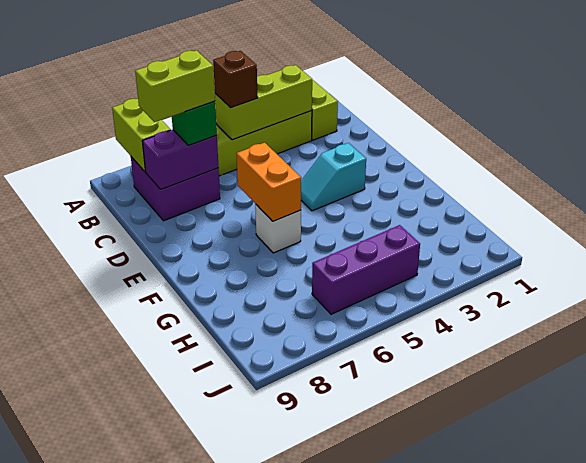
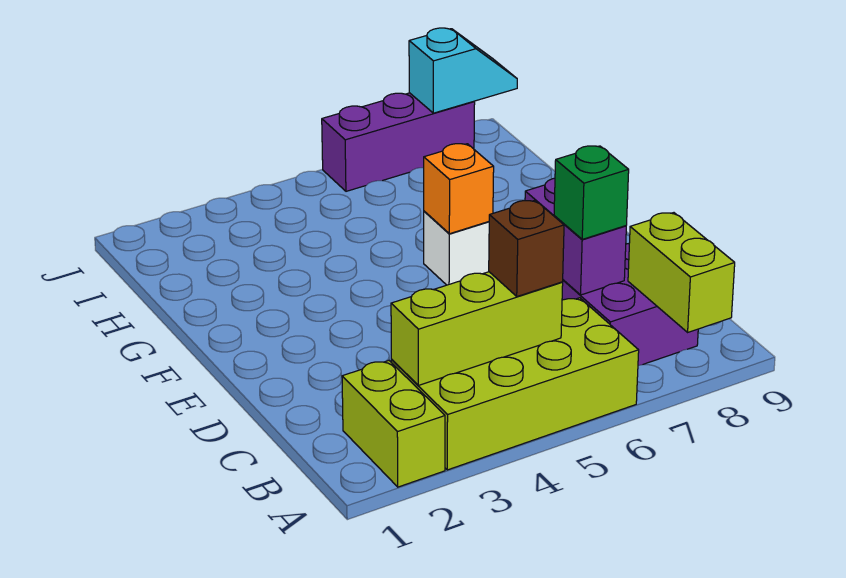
purple brick C7:C8 level 2 -> purple brick C7:D7 level 2
lime brick C7:C8 level 4 -> none
cyan slope E3:E4 level 1 top 3 -> cyan slope J8:J9 level 2 top 8
orange brick E6:F6 level 2 -> orange brick F6 level 2
purple brick I4:I6 level 1 -> purple brick J6:J8 level 1

